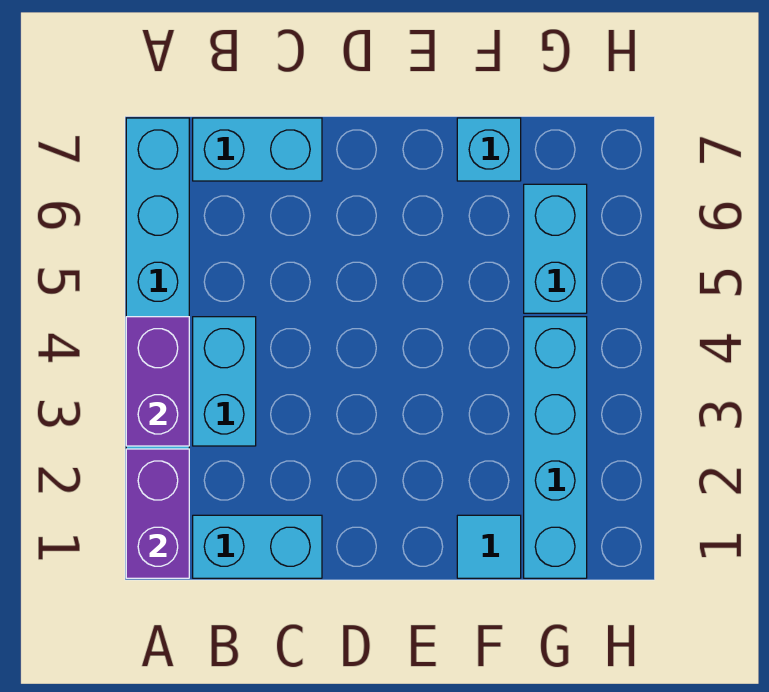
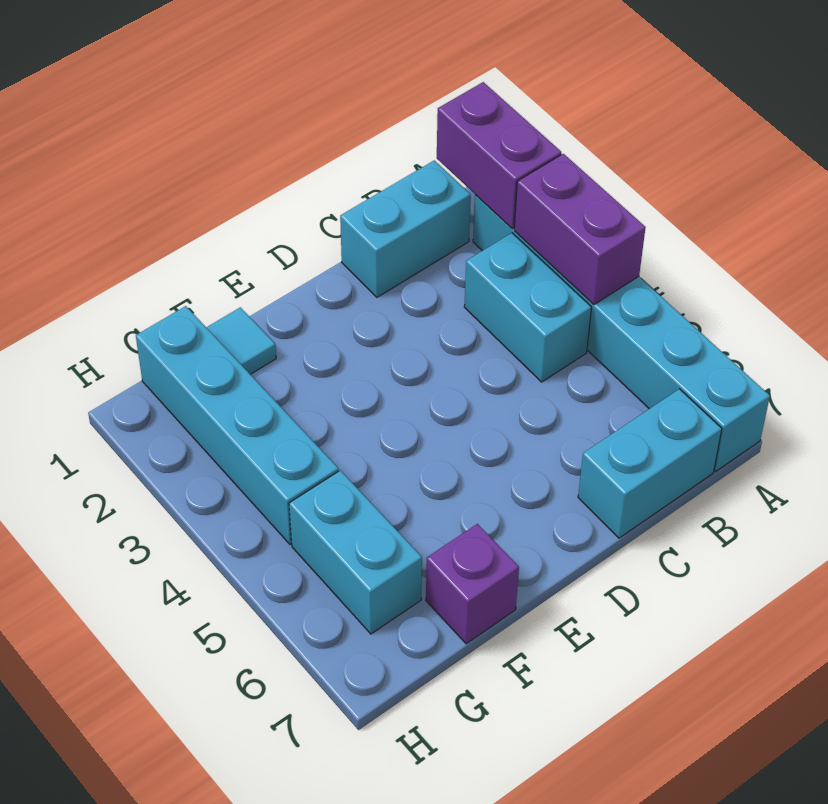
cyan brick F7 level 1 -> purple brick F7 level 1

